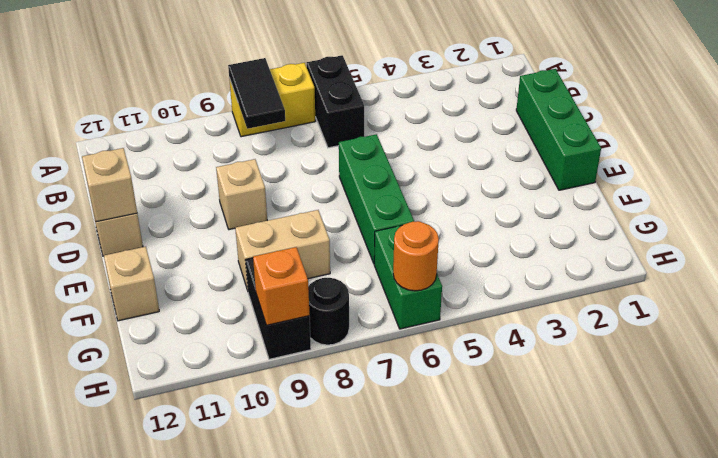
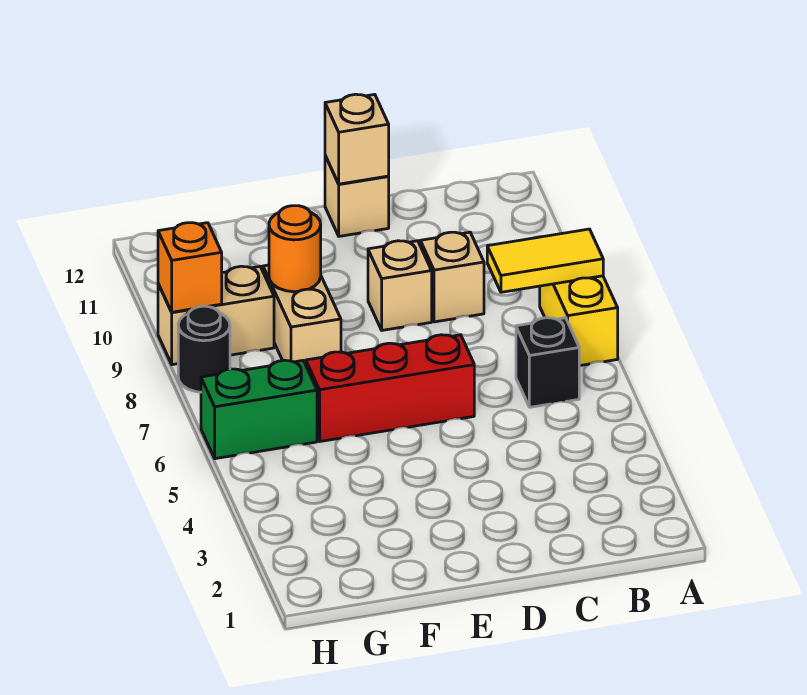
black brick A6:B6 level 1 -> black brick B6 level 1
black tile A8:B8 level 2 -> yellow tile A8:B8 level 2
green brick C1:E1 level 1 -> none
green brick D6:F6 level 1 -> red brick D6:F6 level 1
tan brick F12 level 1 -> tan brick C9 level 1
black brick G9:H9 level 1 -> tan brick G9:H9 level 1
orange round brick H6 level 2 -> orange round brick F9 level 2

